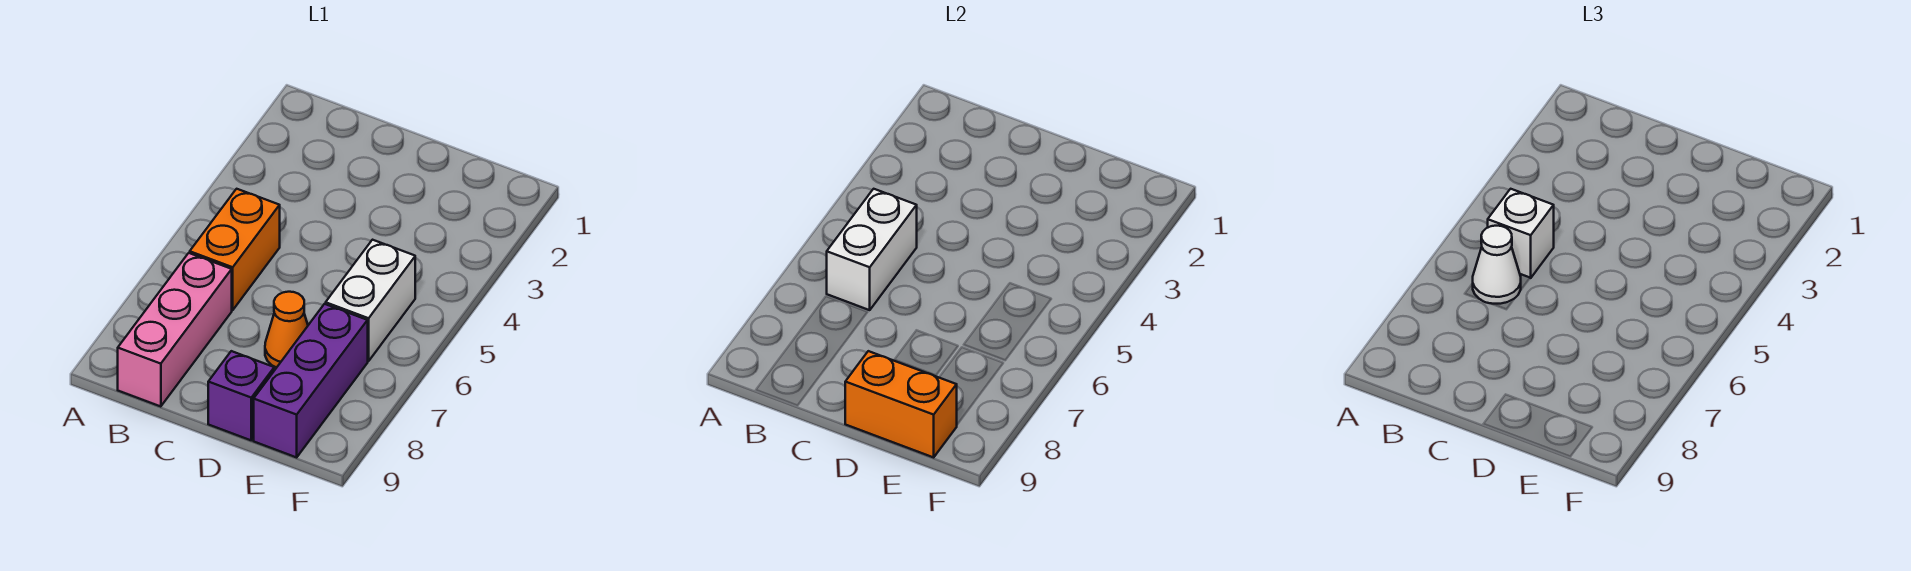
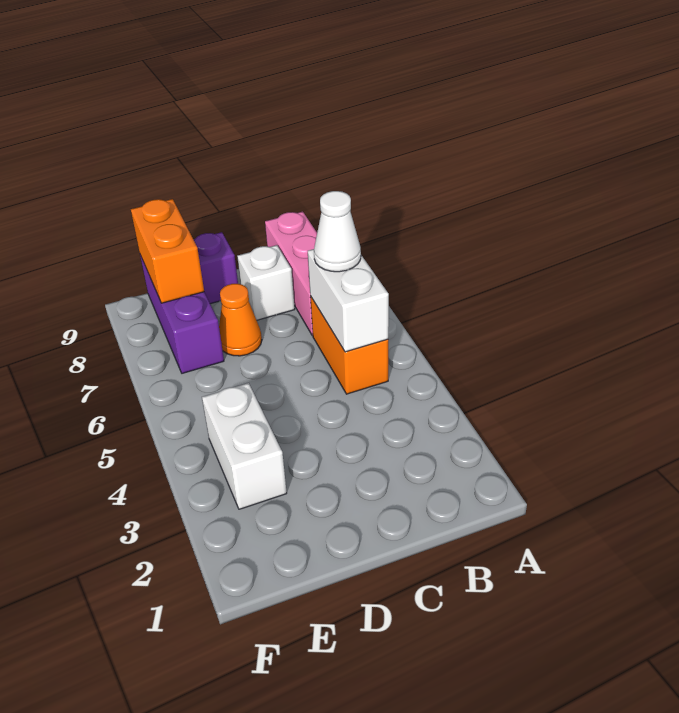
white brick B5 level 3 -> white brick C8 level 1
orange brick D9:E9 level 2 -> orange brick E8:E9 level 2
white brick E5:E6 level 1 -> white brick E3:E4 level 1

